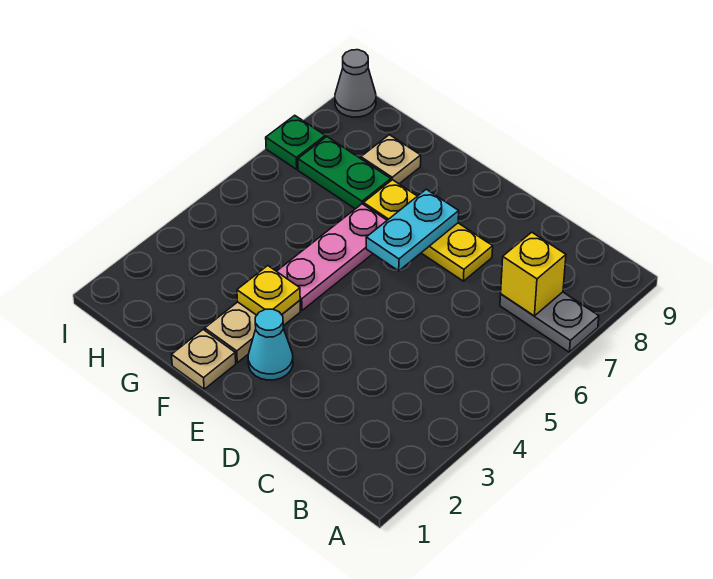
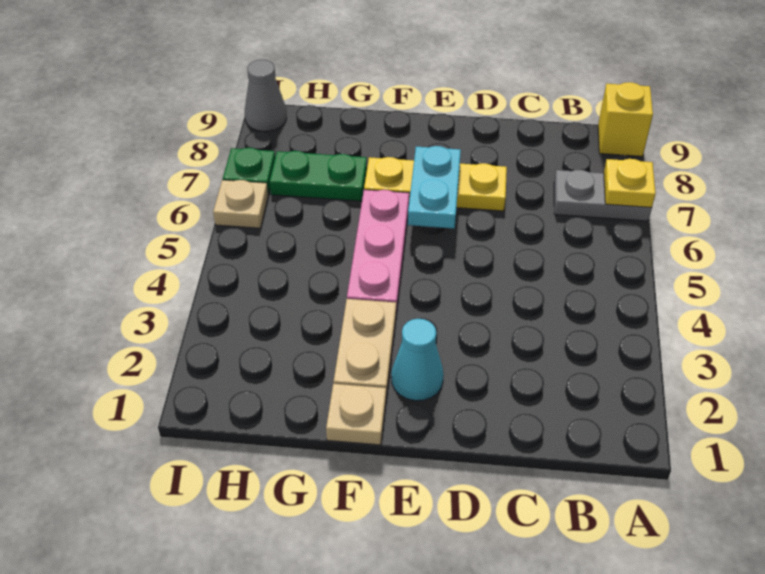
yellow brick B7 level 2 -> yellow brick A9 level 1
yellow plate F3 level 2 -> yellow plate A7 level 2
tan plate G8 level 1 -> tan plate I6 level 1

